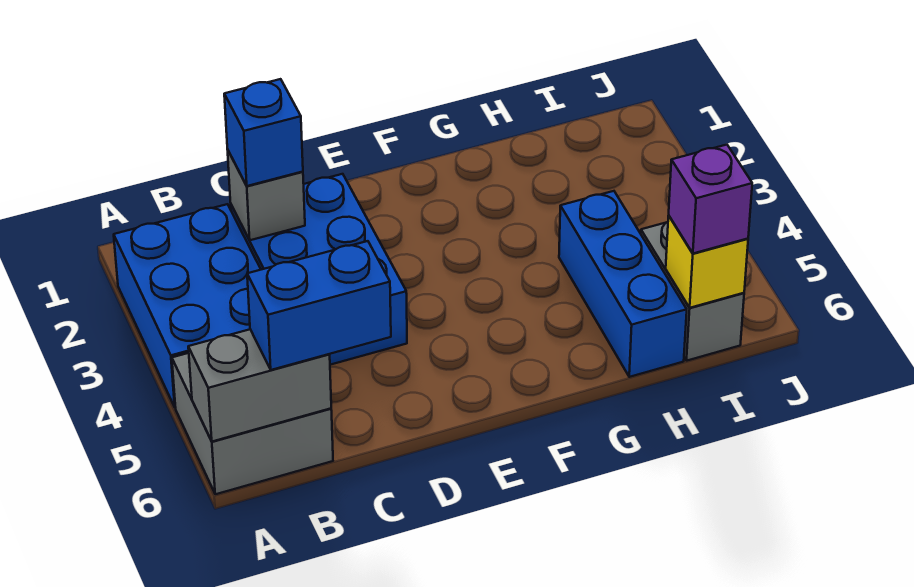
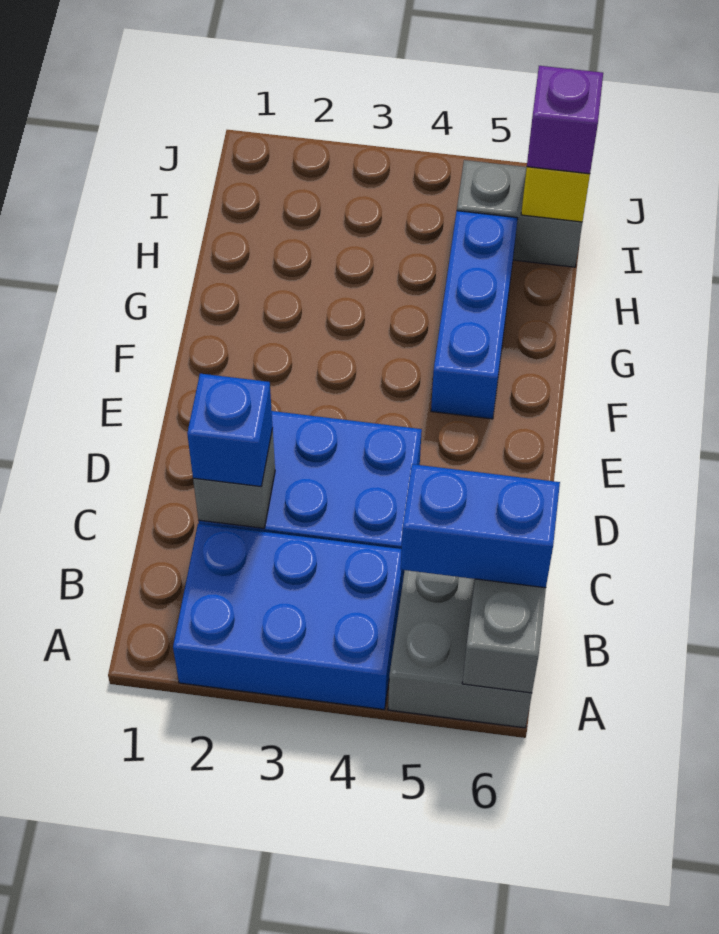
blue brick B6:C6 level 3 -> blue brick B5:B6 level 3
blue brick H4:H6 level 1 -> blue brick F5:H5 level 1

